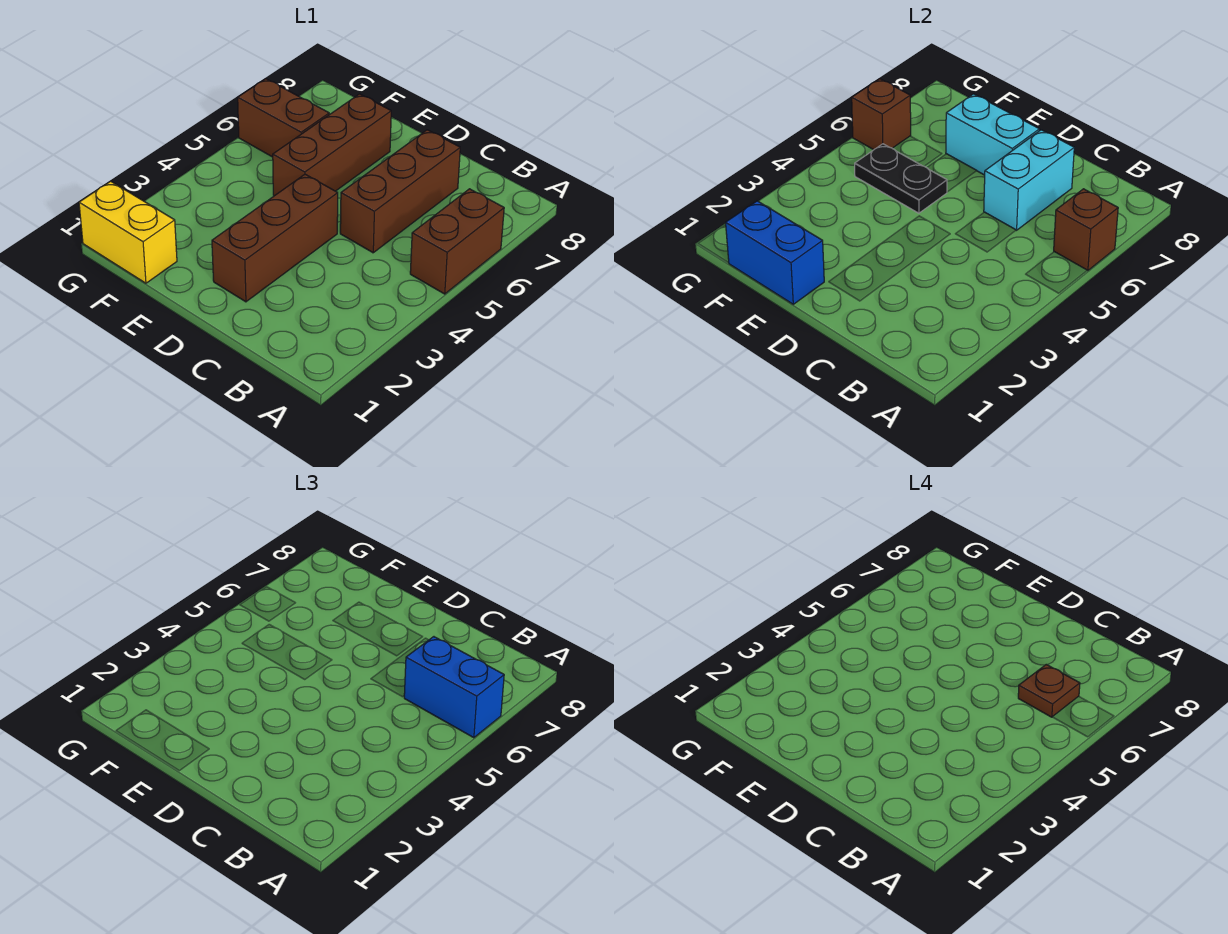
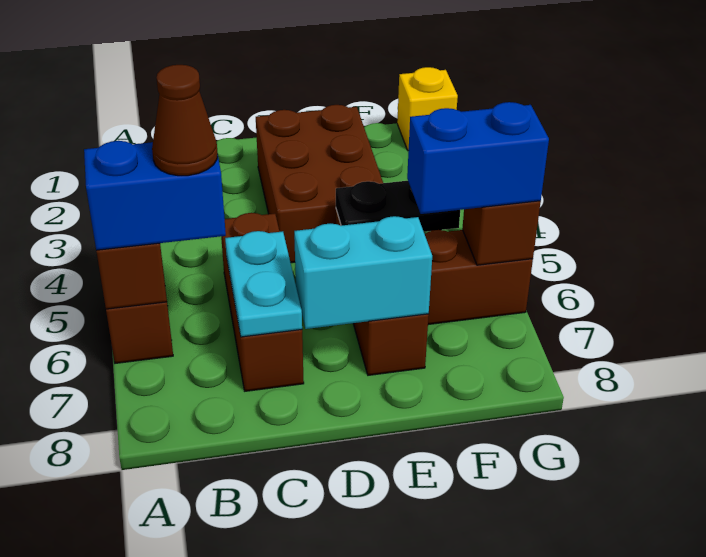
brown plate B6 level 4 -> brown cone B6 level 4
cyan brick C6:C7 level 2 -> cyan plate C6:C7 level 2
brown brick D2:D4 level 1 -> brown brick D2:E4 level 1
blue brick E1:F1 level 2 -> blue brick F6:G6 level 3
yellow brick F1:G1 level 1 -> yellow brick G1 level 1

